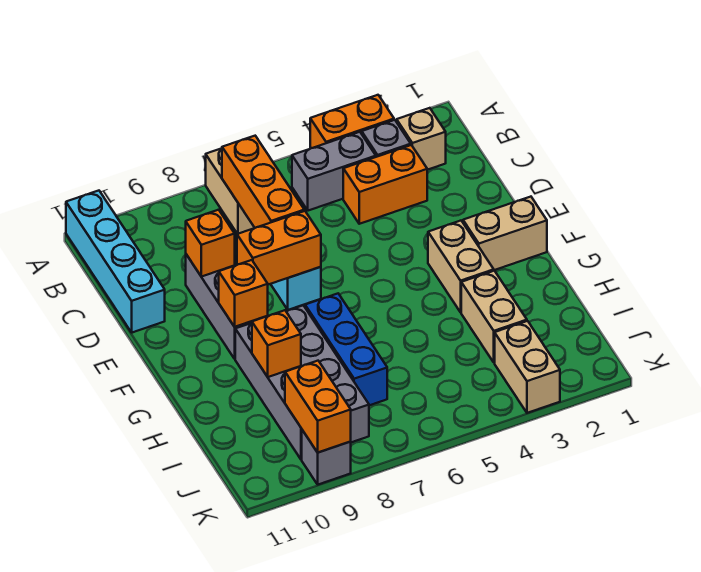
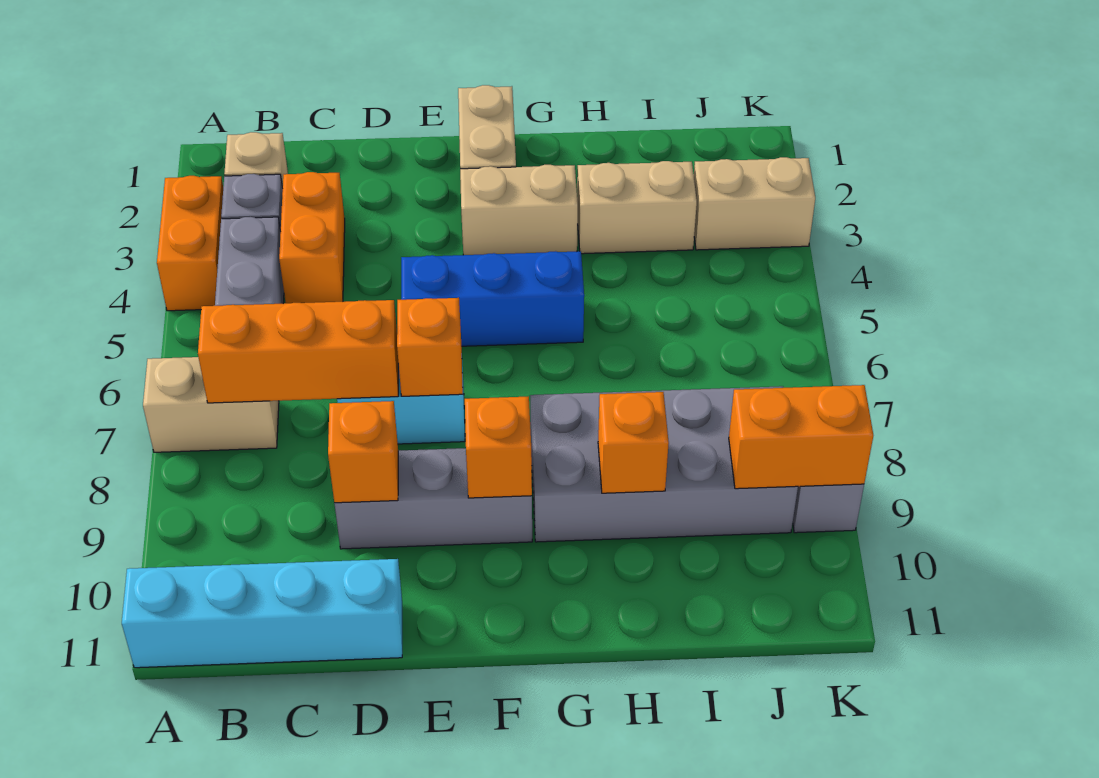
orange brick E7:E8 level 2 -> orange brick E7 level 2
blue brick G7:I7 level 1 -> blue brick E5:G5 level 1

